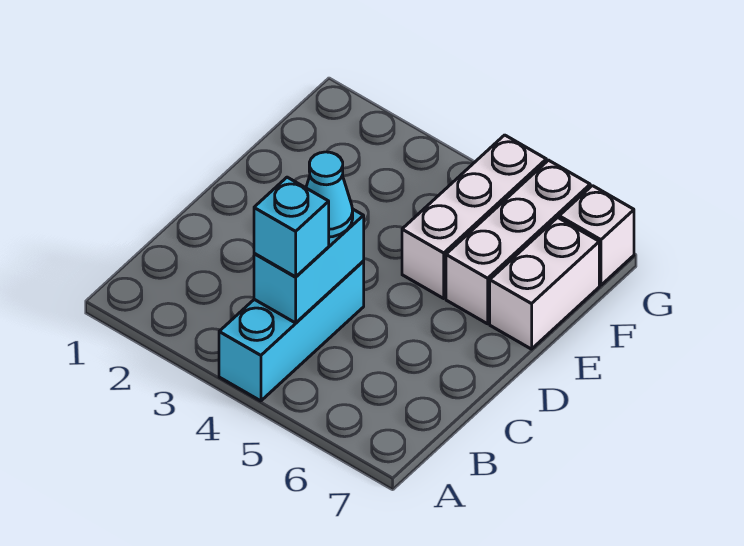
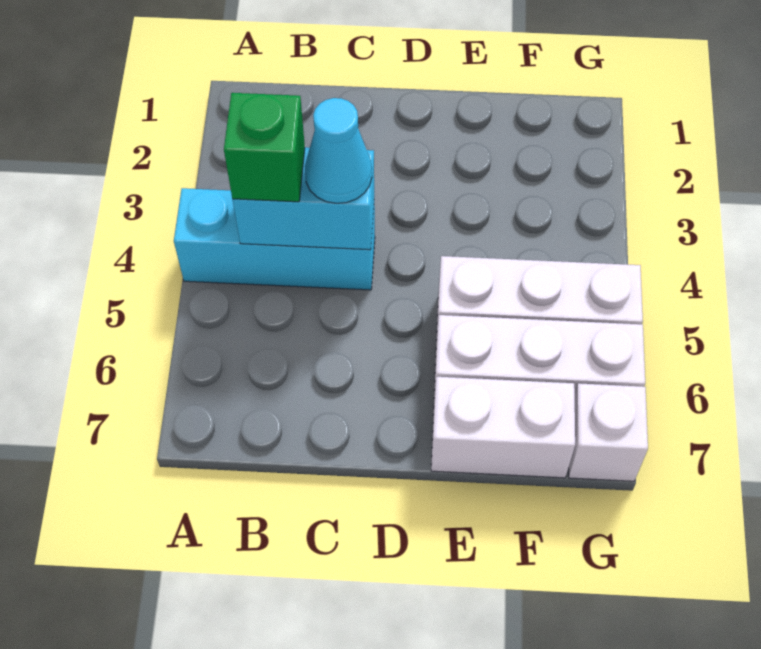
cyan brick B4 level 3 -> green brick B4 level 3

